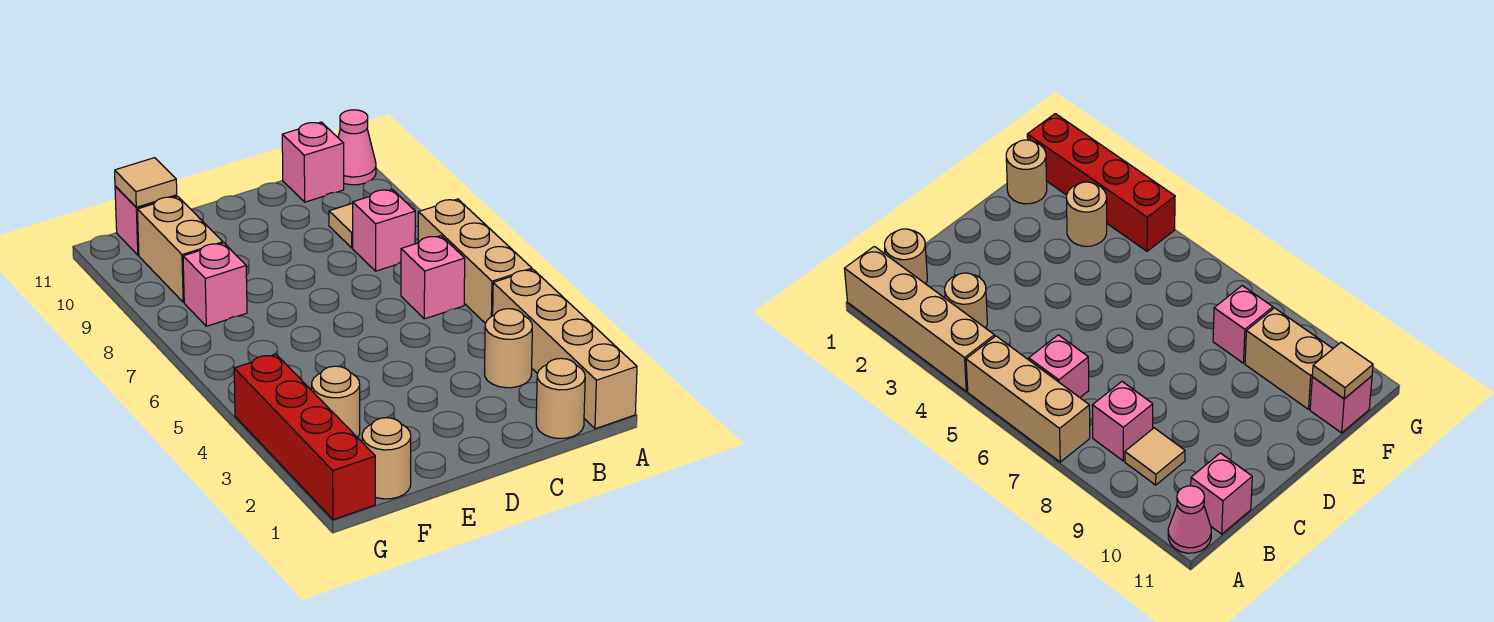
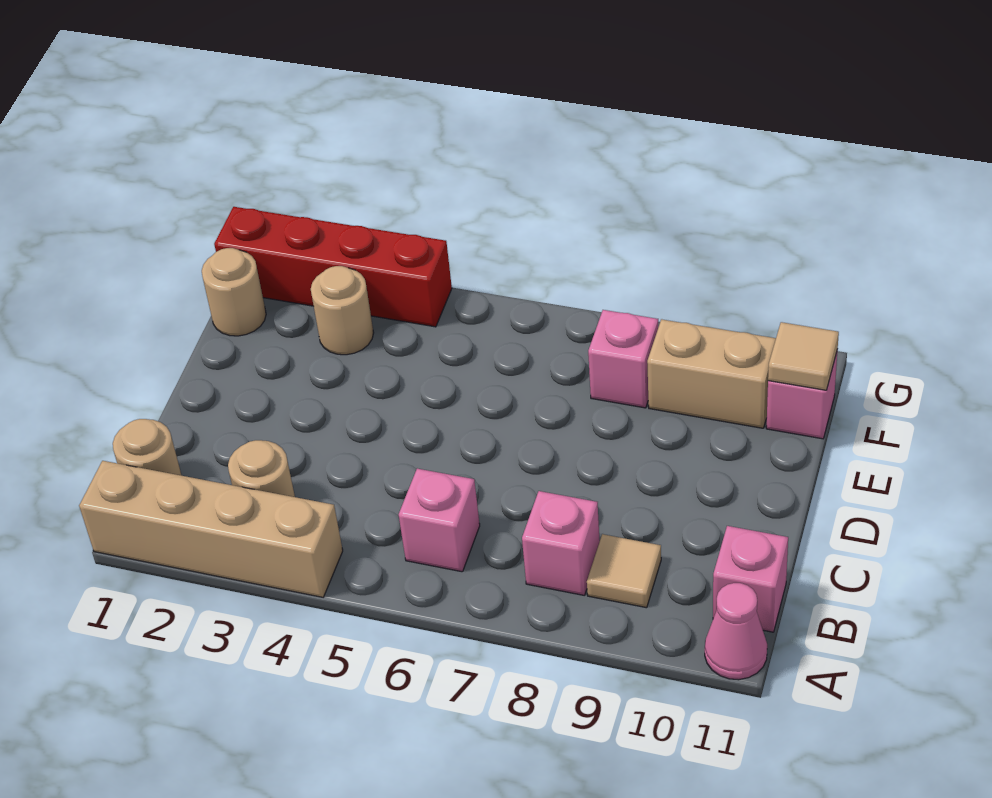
tan brick A5:A7 level 1 -> none

